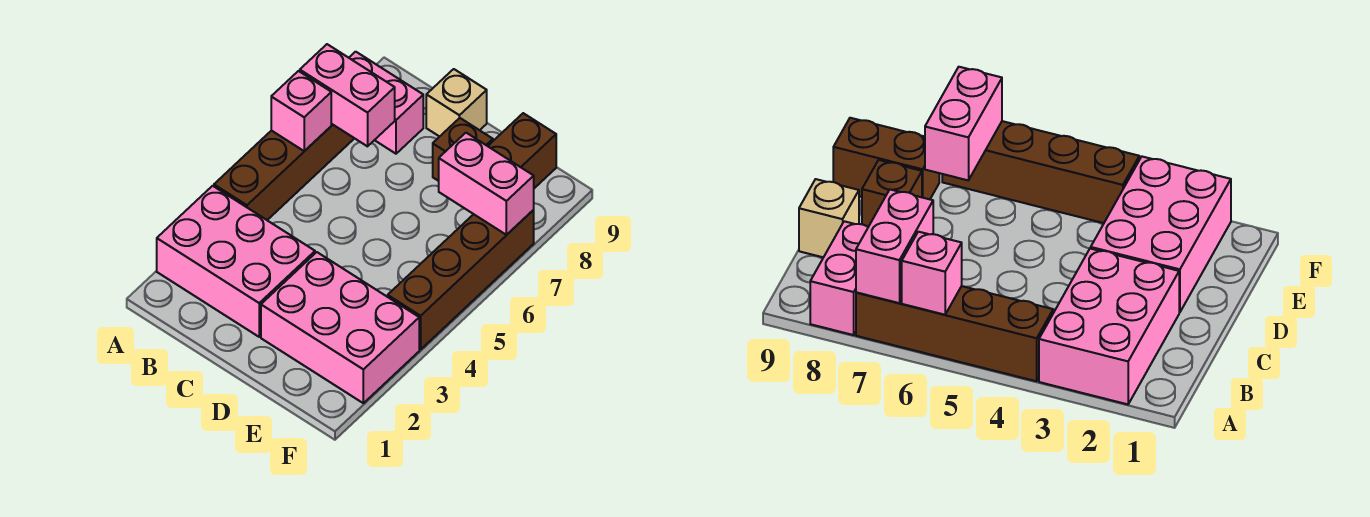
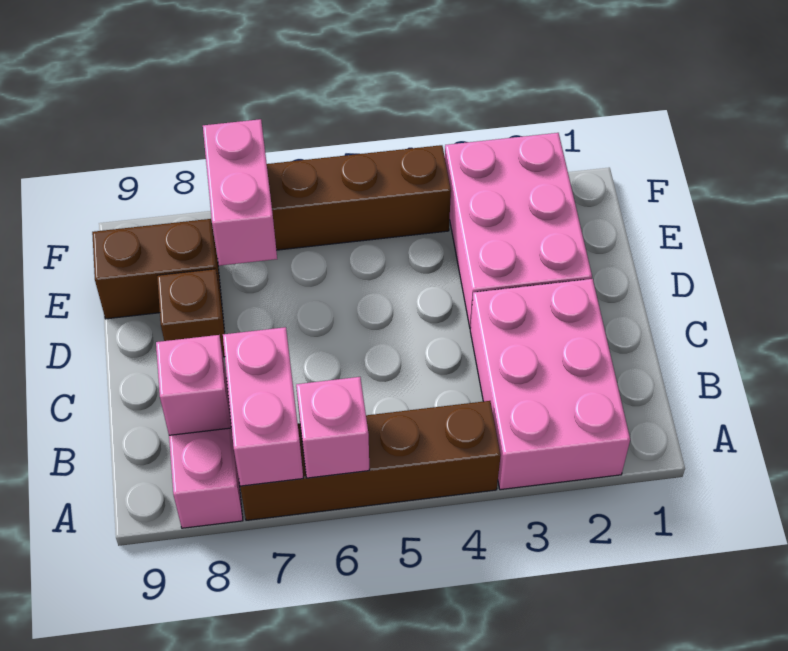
none -> pink brick B8 level 2
tan brick C9 level 1 -> none

